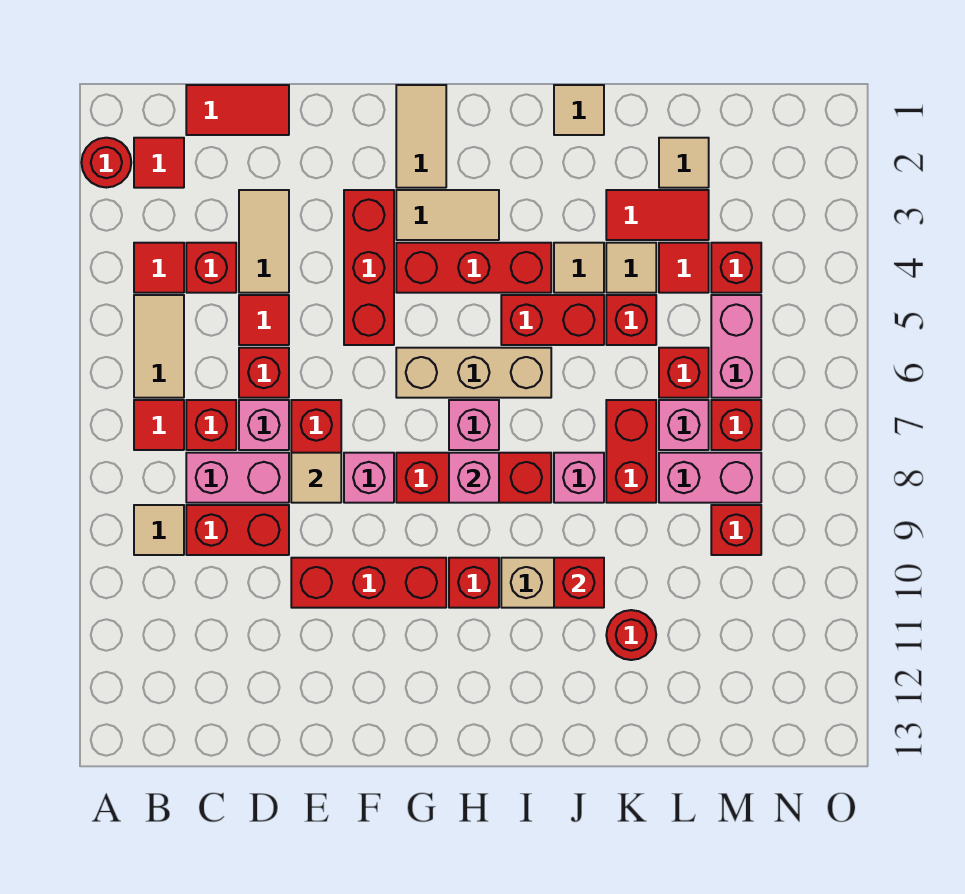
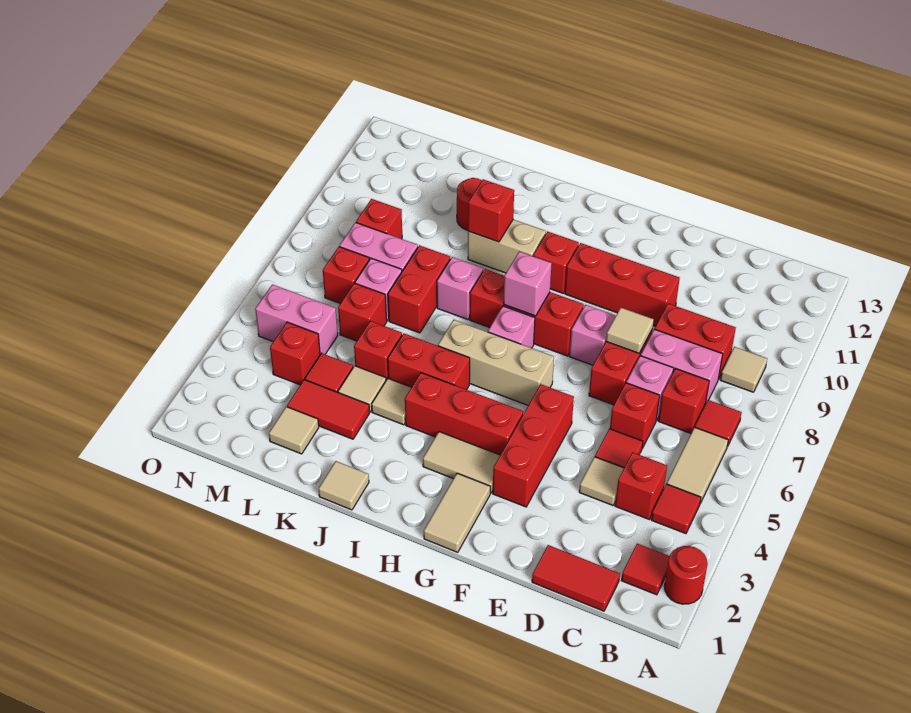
tan tile D3:D4 level 1 -> tan tile D4 level 1
pink brick M5:M6 level 1 -> pink brick M5:N5 level 1

